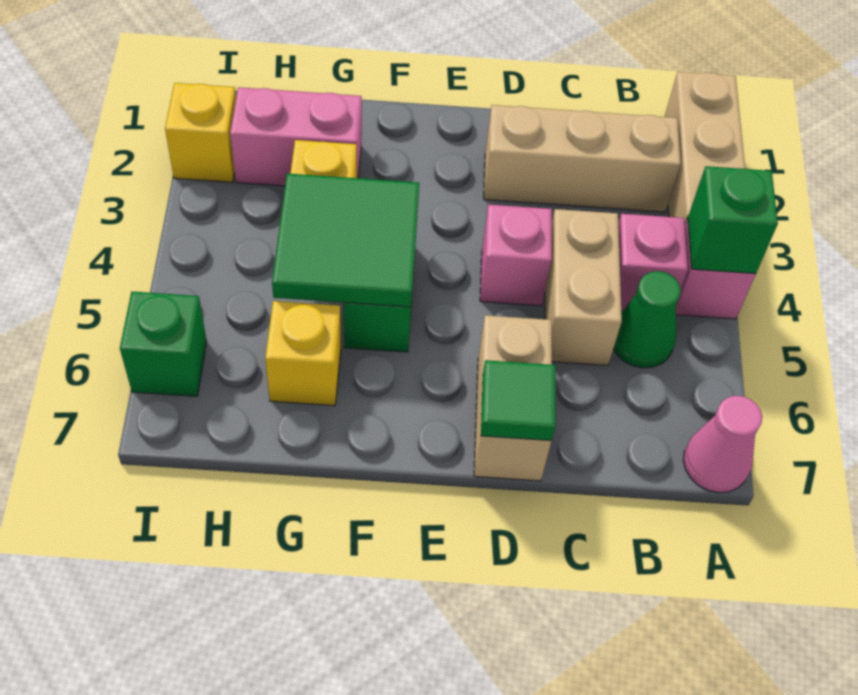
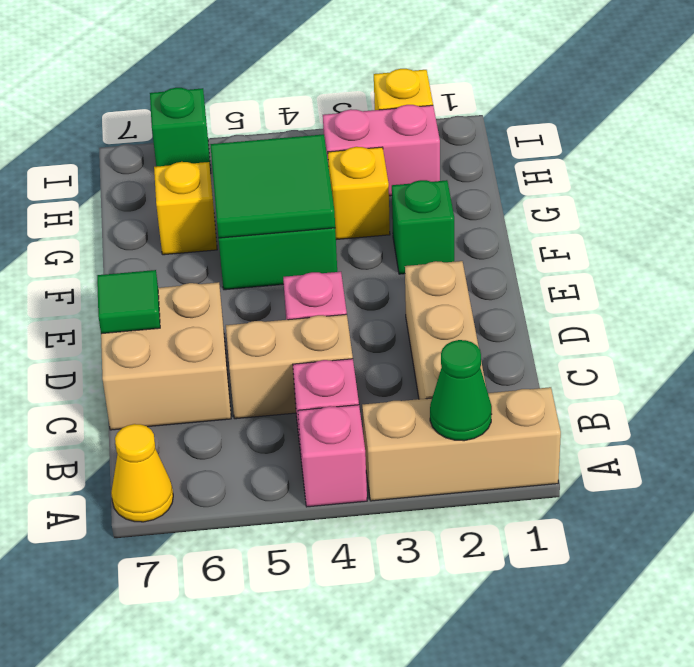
green brick A4 level 2 -> green brick F2 level 1
pink cone A7 level 1 -> yellow cone A7 level 1
green cone B5 level 1 -> green cone A2 level 2
tan brick D6:D7 level 1 -> tan brick C6:D7 level 1
pink brick G2:H2 level 1 -> pink brick H2:H3 level 1

